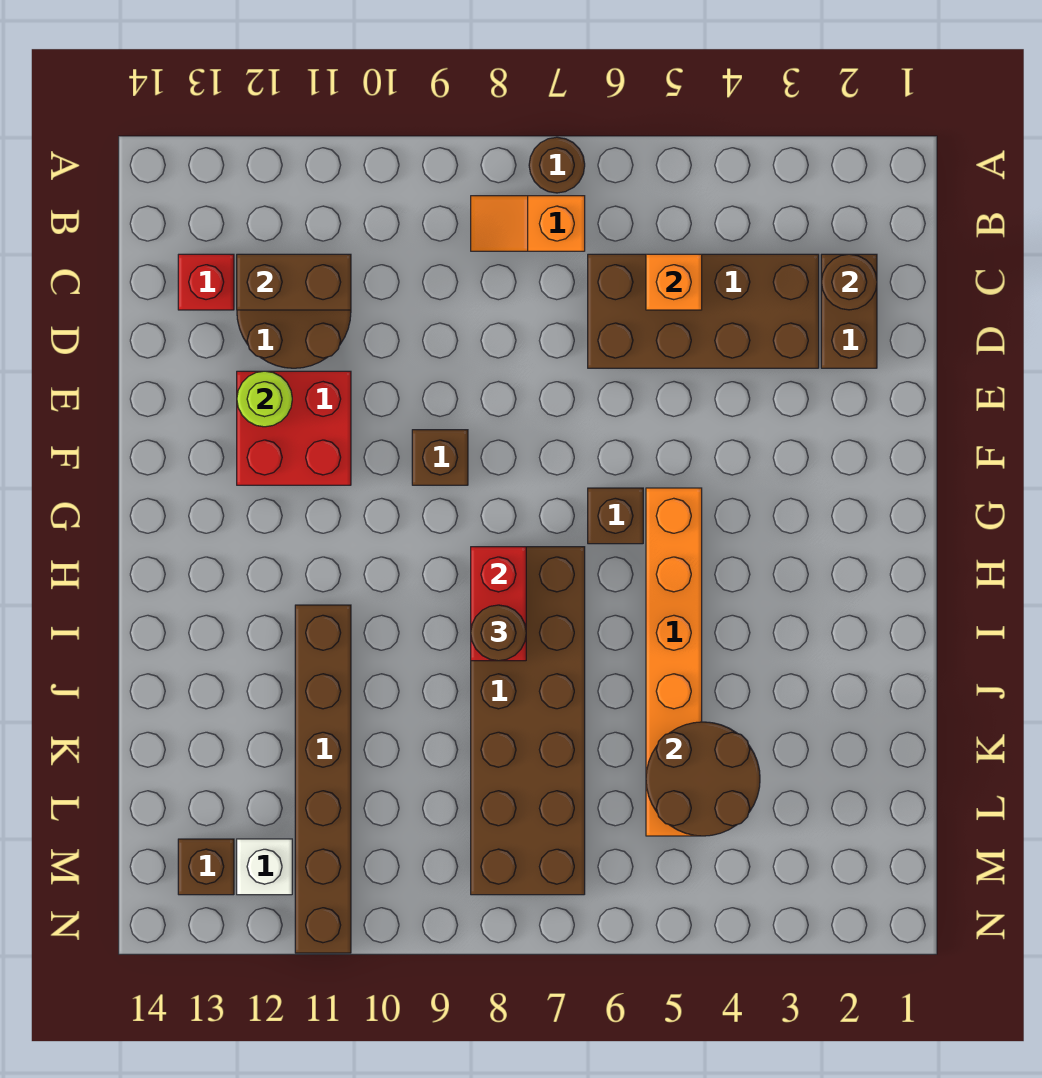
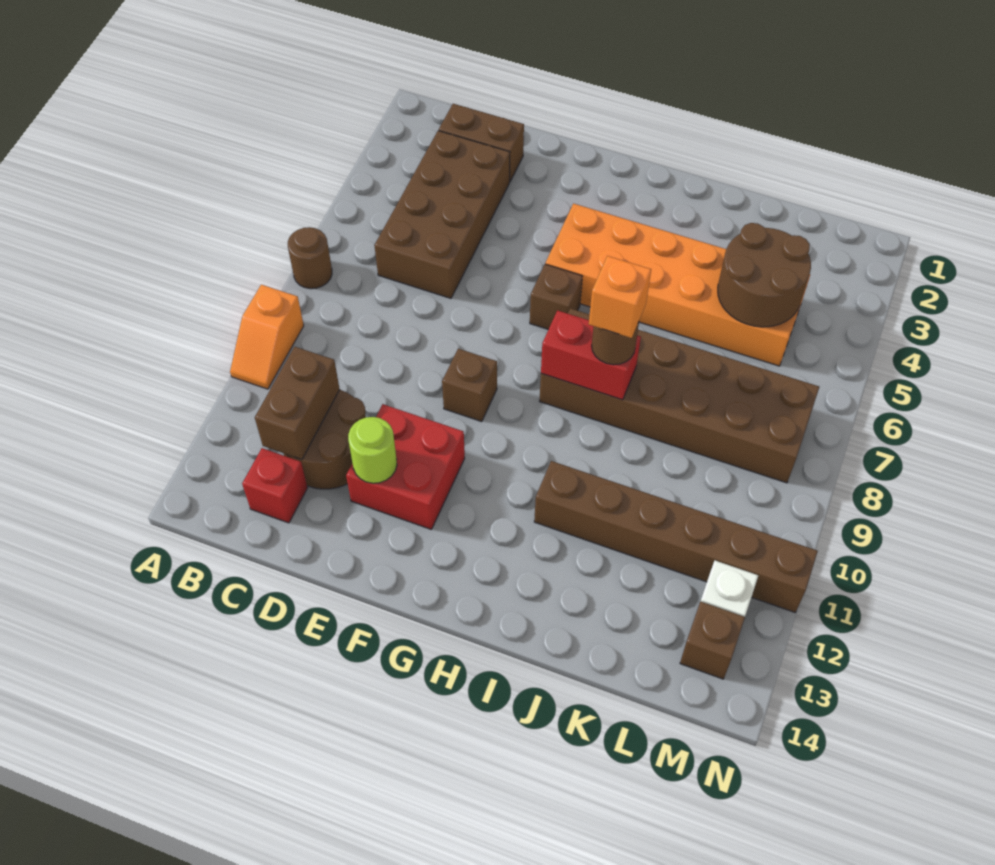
orange slope B7:B8 level 1 top 7 -> orange slope A9:A10 level 1 top 9
brown round brick C2 level 2 -> none
orange brick C5 level 2 -> orange brick I8 level 4
orange brick G5:L5 level 1 -> orange brick G4:L5 level 1

